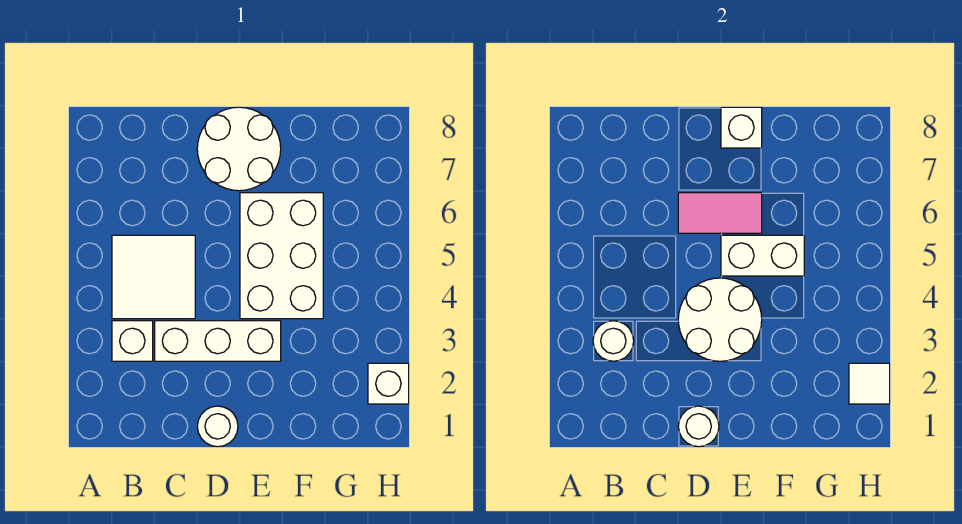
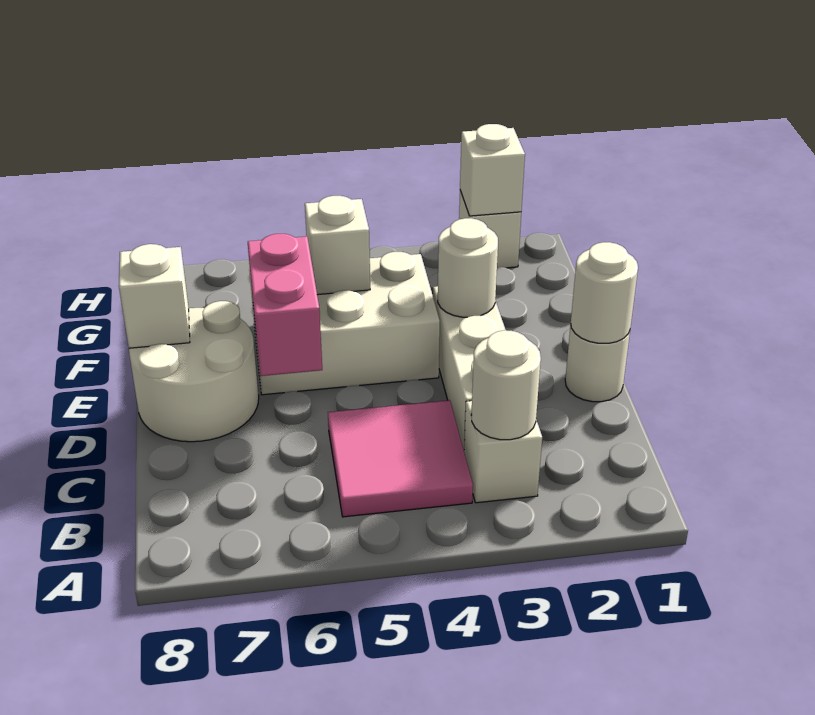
white tile B4:C5 level 1 -> pink tile B4:C5 level 1
white round brick D3:E4 level 2 -> white round brick E3 level 2
pink tile D6:E6 level 2 -> pink brick D6:E6 level 2
white brick E5:F5 level 2 -> white brick F5 level 2
white tile H2 level 2 -> white brick H2 level 2

